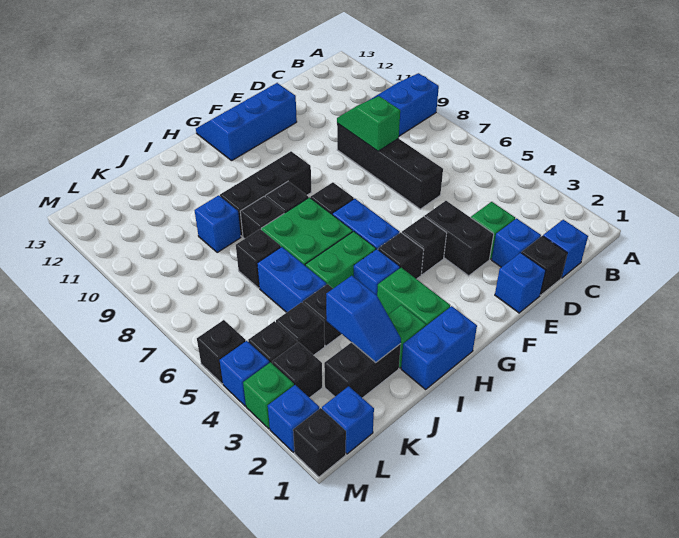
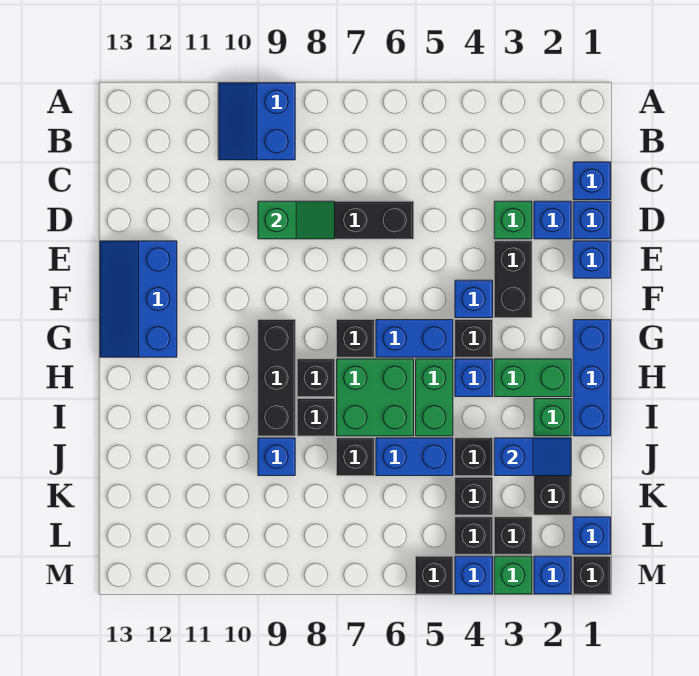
black brick D1 level 1 -> blue brick D1 level 1
green slope D8:D9 level 2 top 8 -> green slope D8:D9 level 2 top 9
black brick E3:E4 level 1 -> black brick E3:F3 level 1
black brick F4 level 1 -> blue brick F4 level 1
blue brick H1:I1 level 1 -> blue brick G1:I1 level 1

